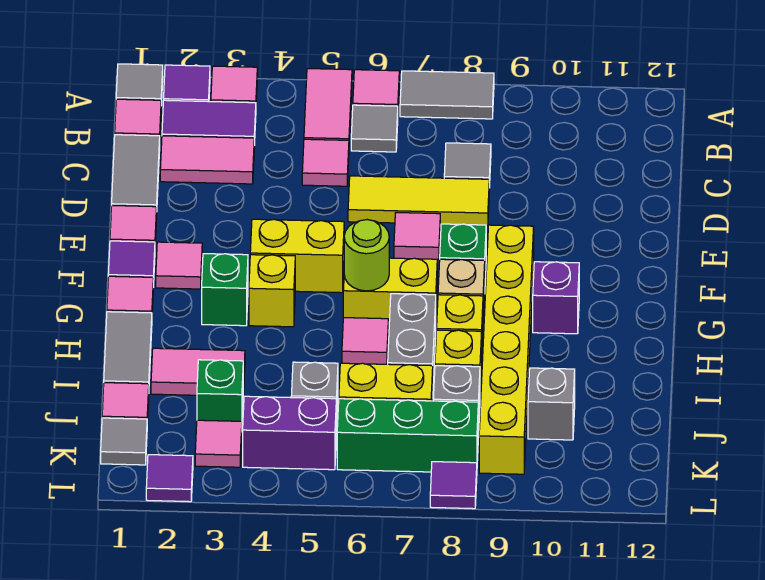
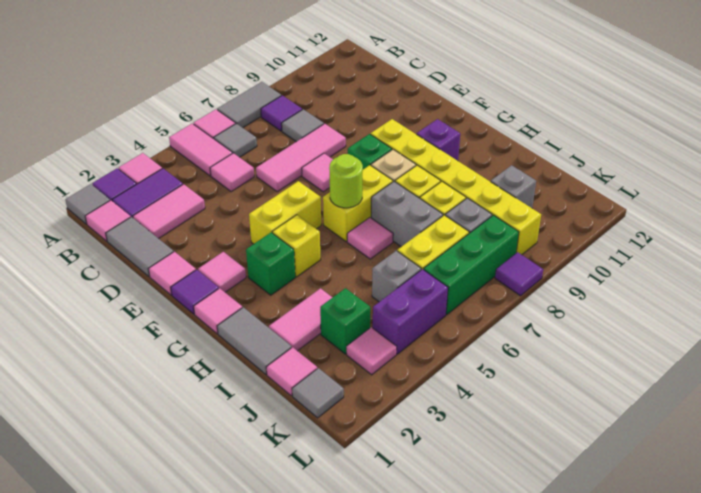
yellow tile D6:D8 level 1 -> pink tile D6:D8 level 1
purple tile L2 level 1 -> purple tile B8 level 1

